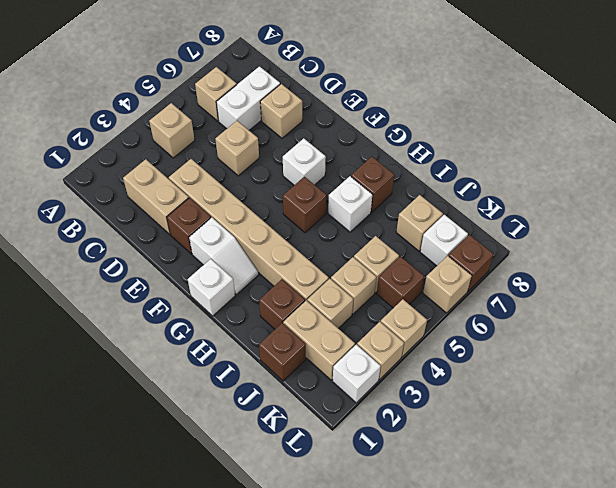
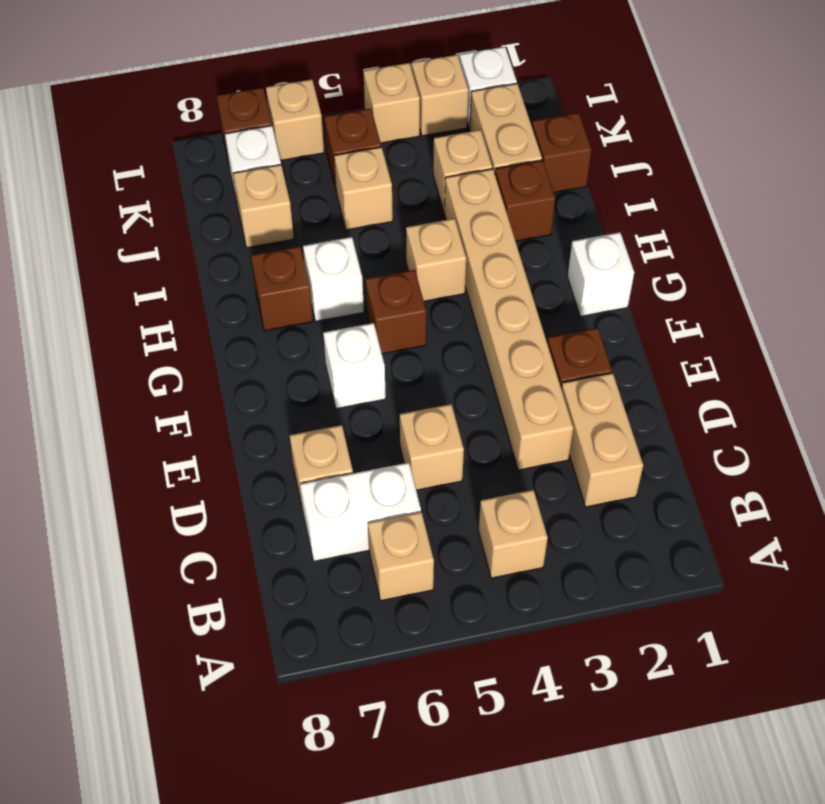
white slope F2:G2 level 1 top F -> none
tan brick J4 level 1 -> tan brick H4 level 1

